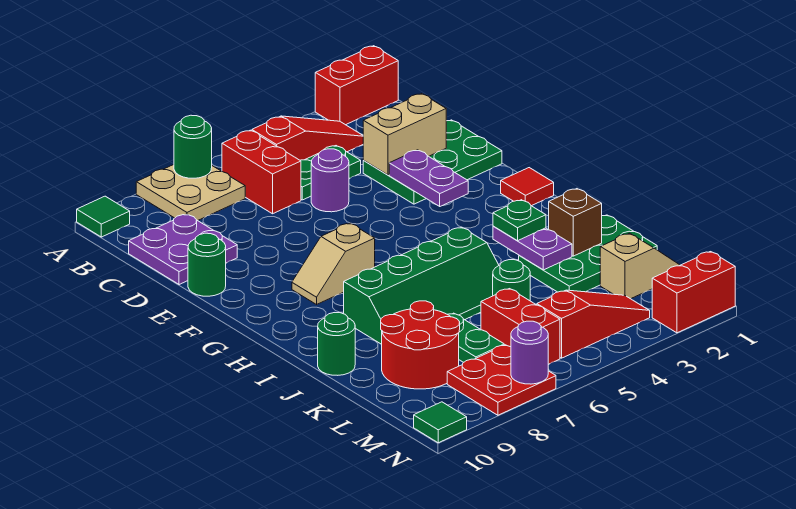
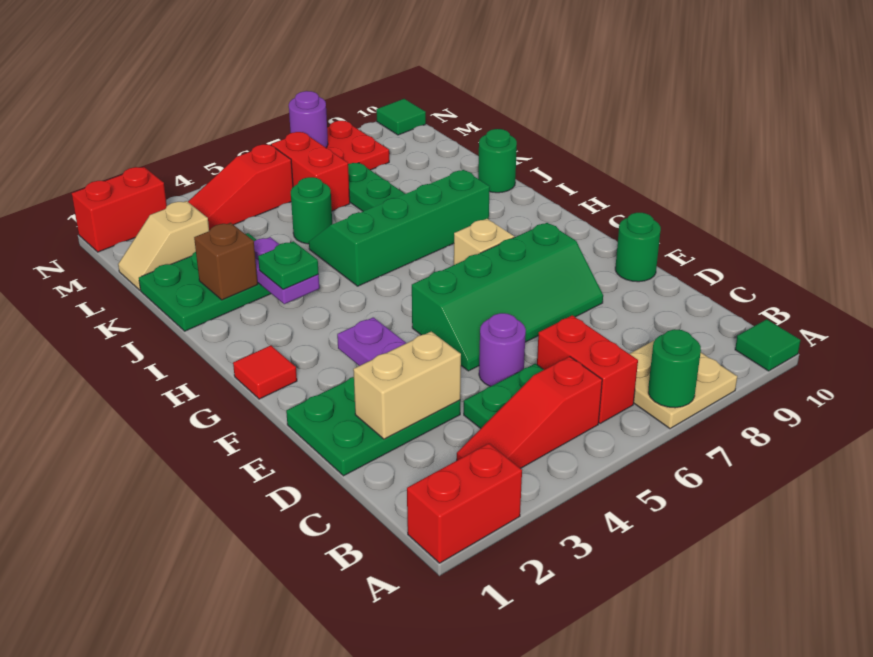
purple plate C9:D10 level 1 -> none
none -> green slope E5:F8 level 1 top F
red round brick K8:L9 level 1 -> none

